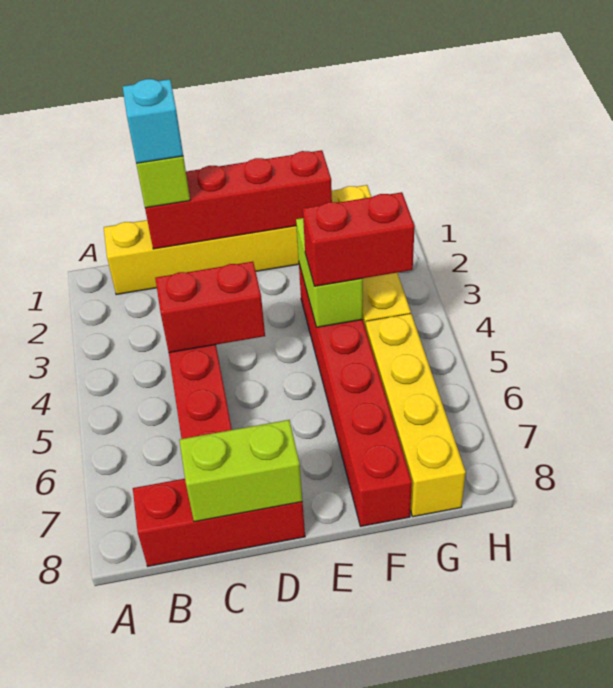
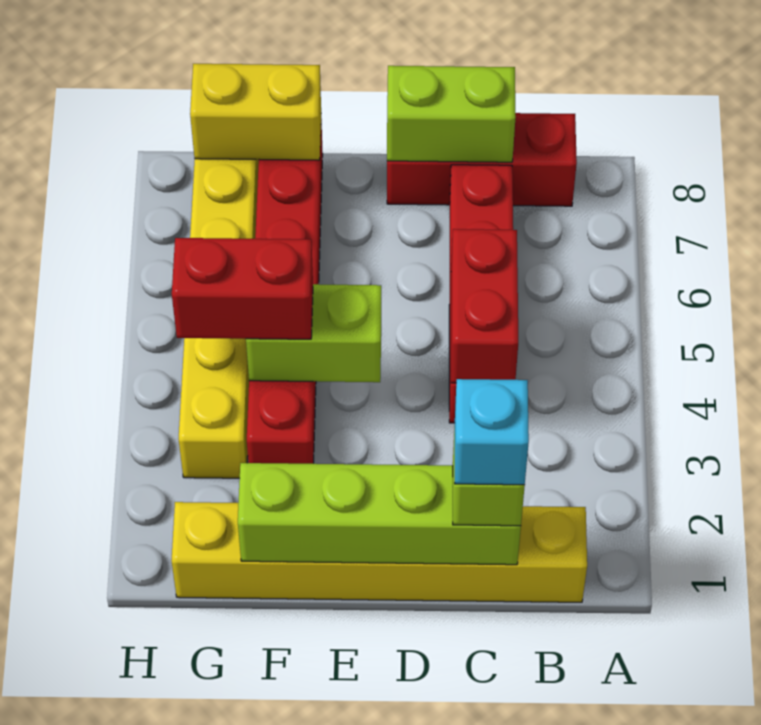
red brick C1:F1 level 2 -> lime brick C1:F1 level 2
red brick C4:D4 level 2 -> red brick C4:C5 level 2
lime brick F3:F4 level 2 -> lime brick E4:F4 level 2
none -> yellow brick F8:G8 level 2

